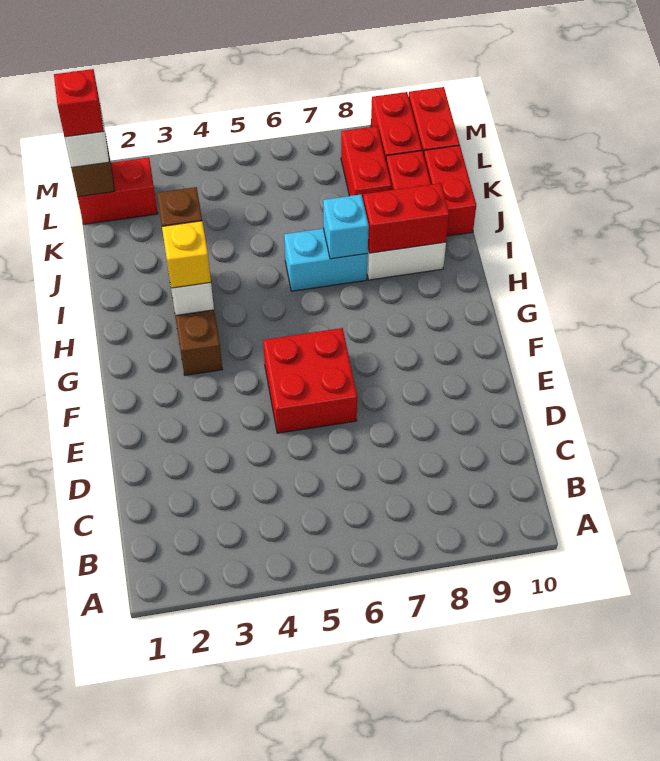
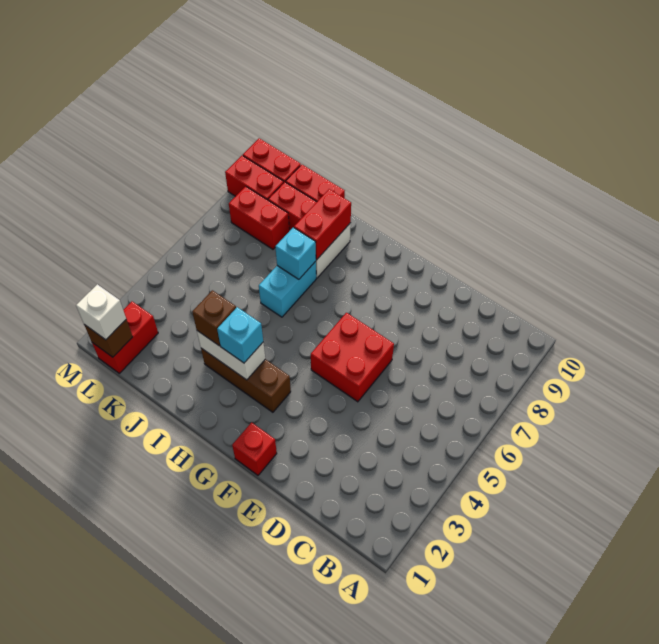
yellow brick H3 level 3 -> cyan brick H3 level 3
red brick L1 level 4 -> red brick F1 level 1

